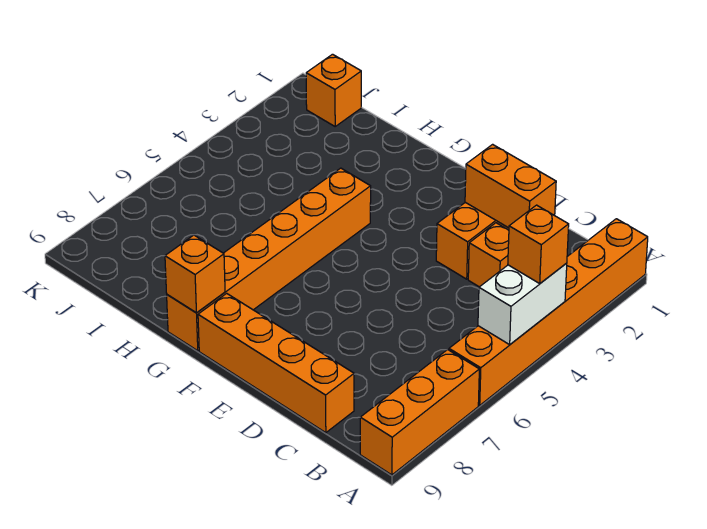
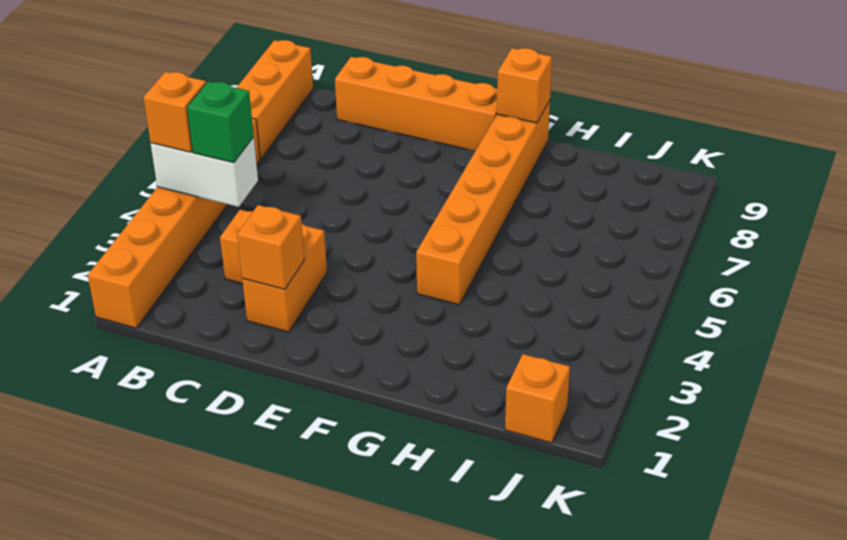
white brick A4:A5 level 2 -> white brick A4:B4 level 2
none -> green brick B4 level 3
orange brick C2:D2 level 2 -> orange brick D2 level 2

